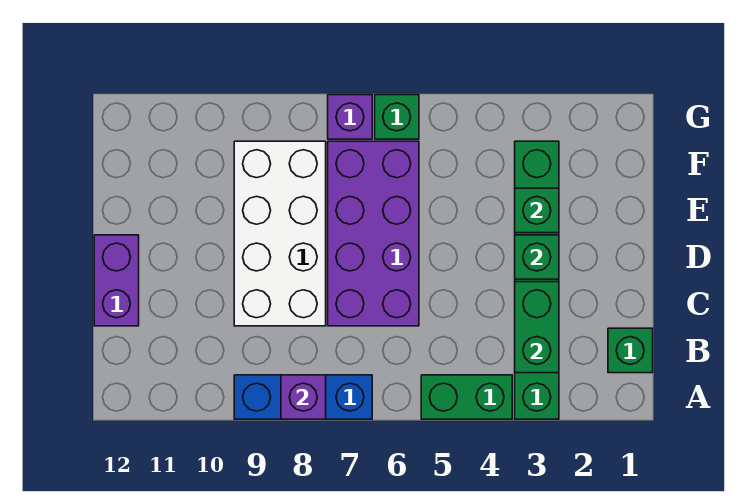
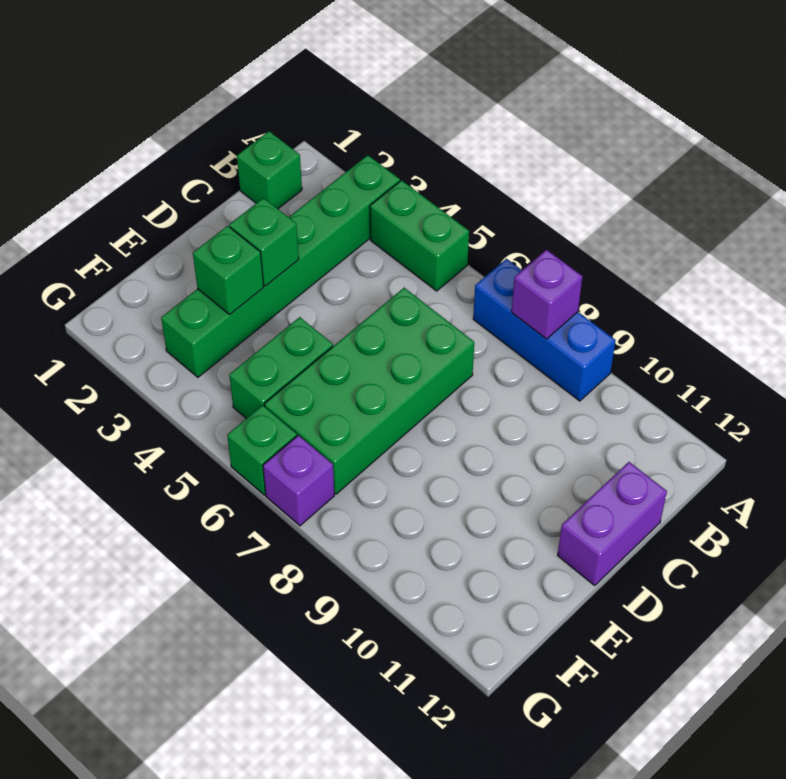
green brick B3:C3 level 2 -> green brick E5:F5 level 1
purple brick C6:F7 level 1 -> green brick C6:F7 level 1
white brick C8:F9 level 1 -> none

